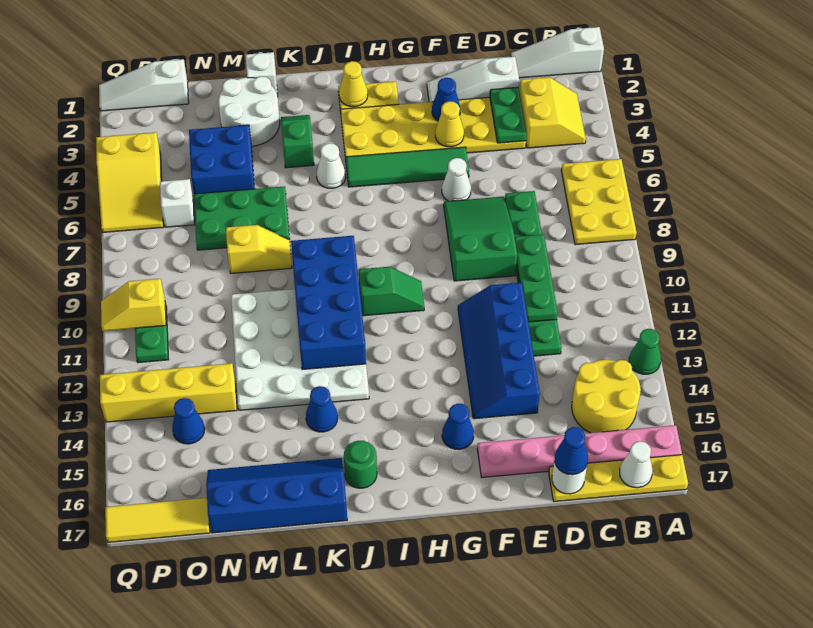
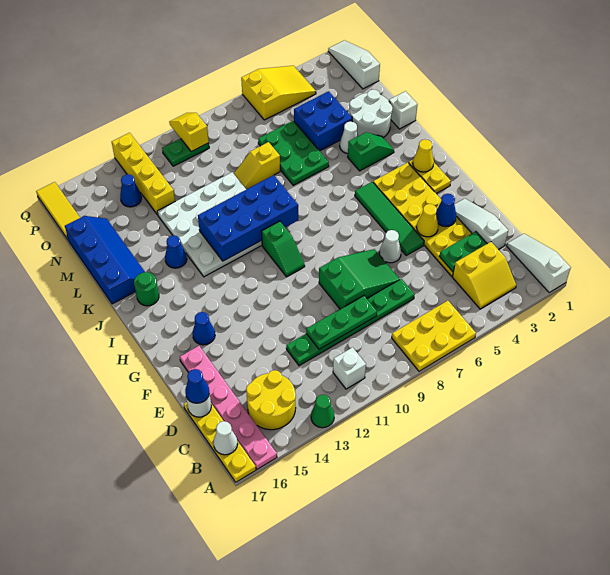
blue slope E11:F14 level 1 top E -> none
white cone J5 level 1 -> white cone L4 level 1
yellow slope L8:M8 level 1 top M -> yellow slope M8:M9 level 1 top 8
white brick O6 level 1 -> white brick B11 level 1
yellow slope P4:Q6 level 1 top 4 -> yellow slope P4:Q6 level 1 top 6

